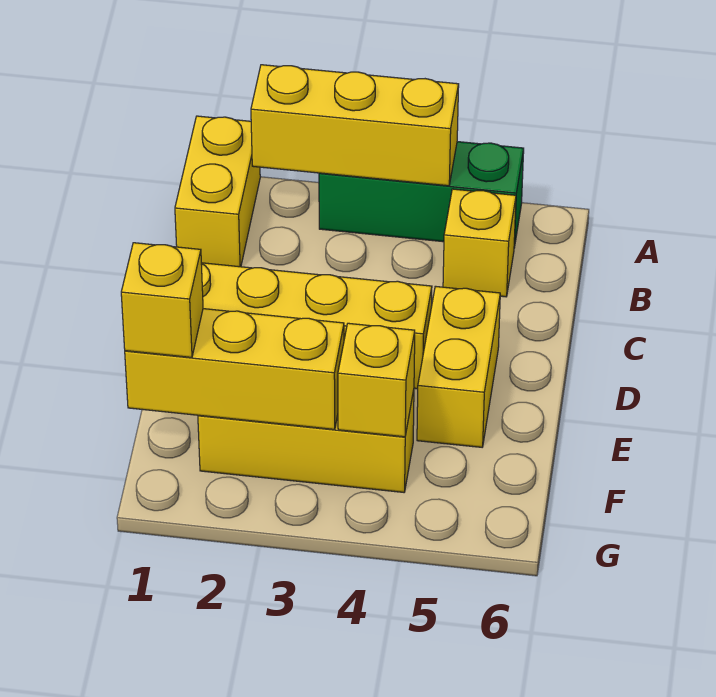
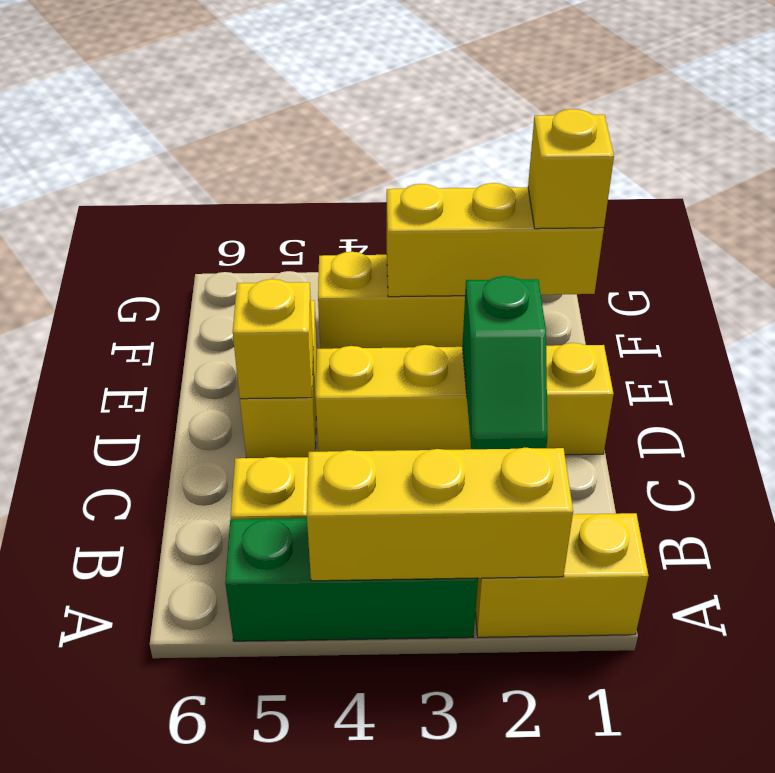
yellow brick A1:B1 level 1 -> yellow brick A1:A2 level 1
none -> green slope C2:D2 level 2 top D
yellow brick F4 level 2 -> yellow brick D5 level 2

